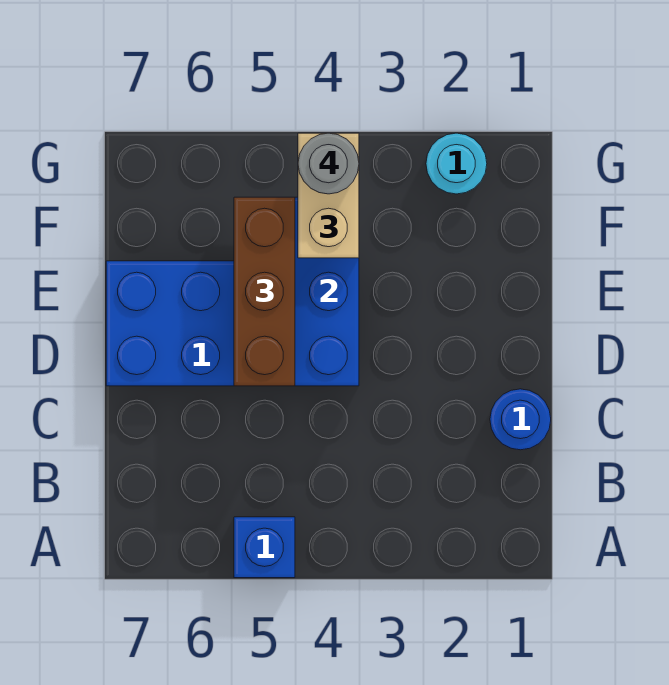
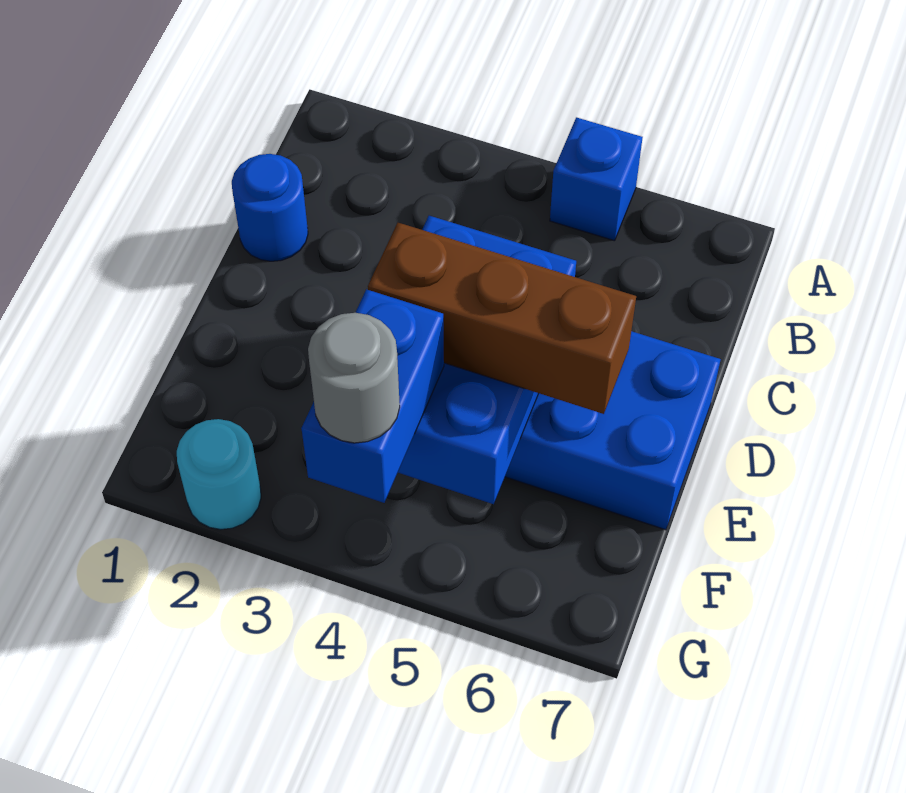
brown brick D5:F5 level 3 -> brown brick E4:E6 level 3
tan brick F4:G4 level 3 -> blue brick F4:G4 level 3

